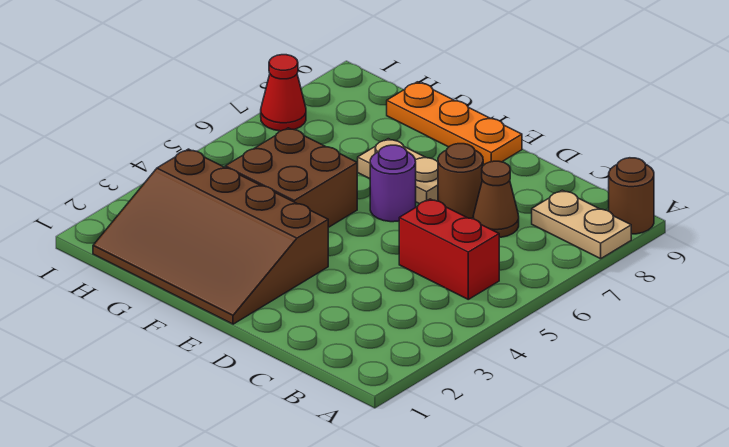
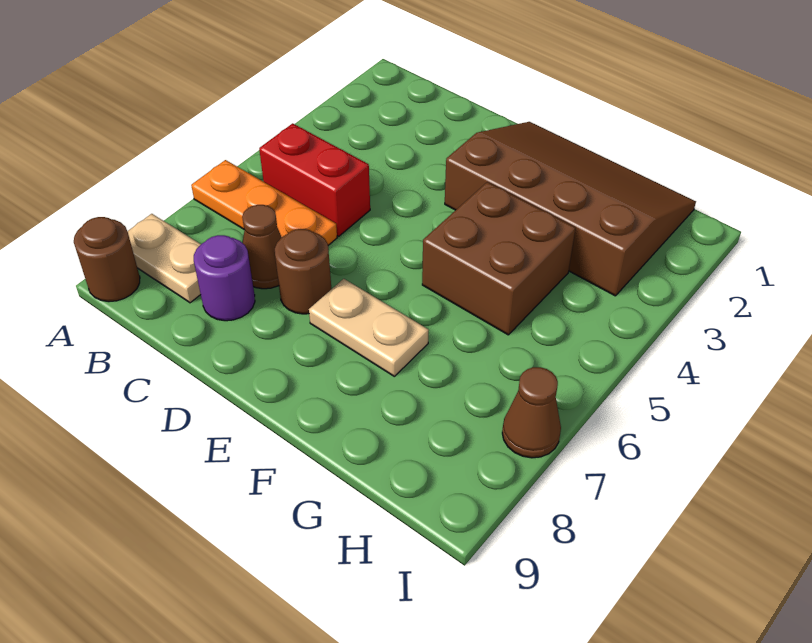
purple round brick E6 level 1 -> purple round brick C8 level 1
orange plate E9:G9 level 1 -> orange plate A6:C6 level 1
red cone I7 level 1 -> brown cone I7 level 1

